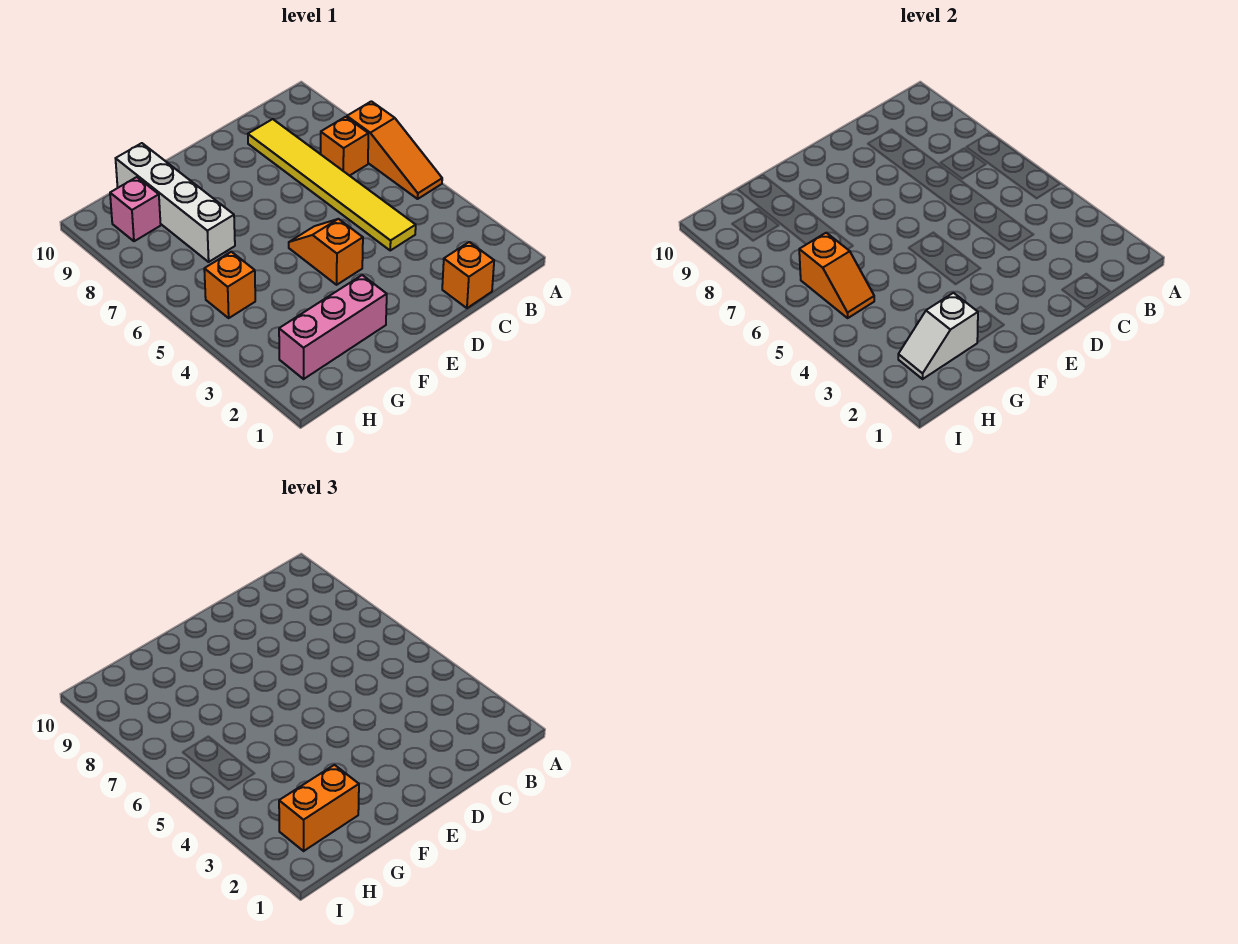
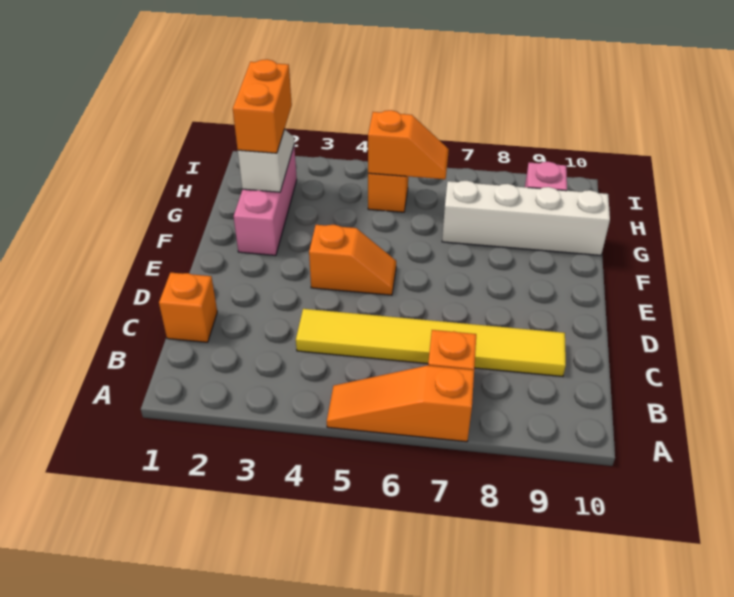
orange slope H5:H6 level 2 top 6 -> orange slope H5:H6 level 2 top 5

